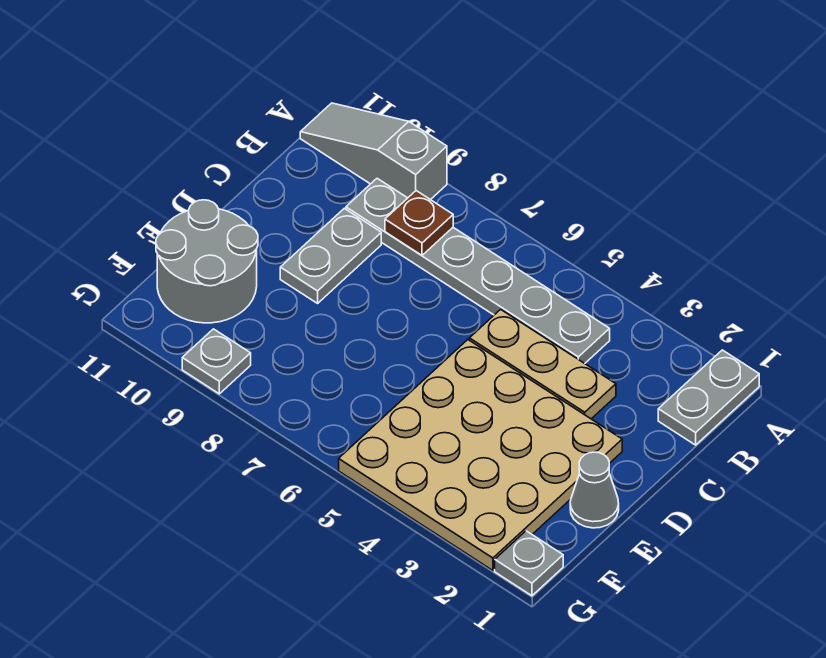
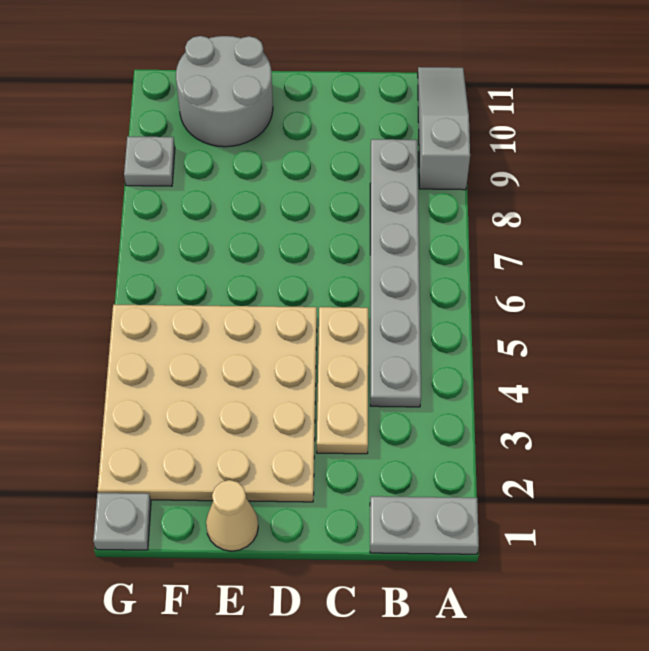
brown plate B8 level 2 -> none
grey plate C9:D9 level 1 -> none
grey cone E1 level 1 -> tan cone E1 level 1

